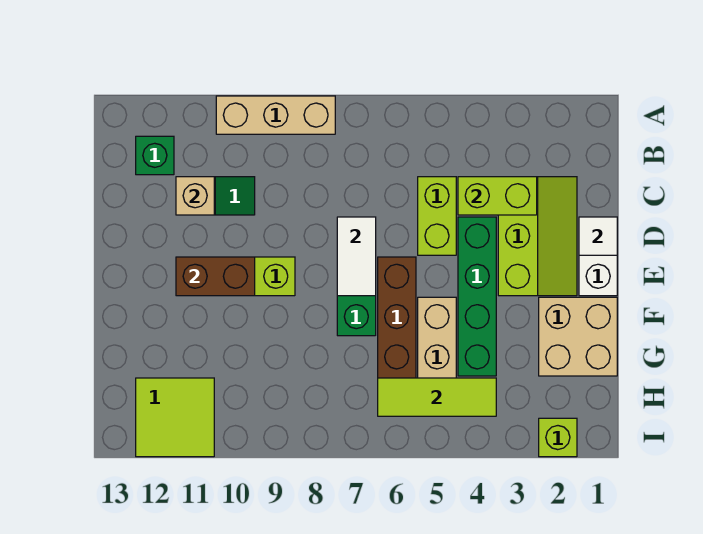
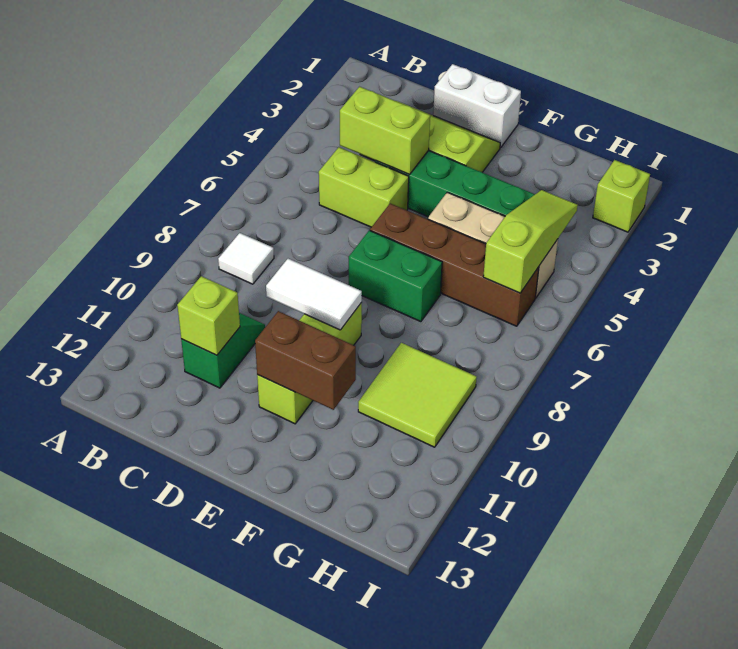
tan brick A8:A10 level 1 -> none
green brick B12 level 1 -> none
lime brick C3:C4 level 2 -> lime brick C4:D4 level 2
tan brick C11 level 2 -> lime brick C11 level 2
white tile D1 level 2 -> white tile B8 level 1
white tile D7:E7 level 2 -> white tile D9:E9 level 2
brown brick E10:E11 level 2 -> brown brick E11:F11 level 2
tan brick F1:G2 level 1 -> none
lime tile H4:H6 level 2 -> lime slope H4:H6 level 2 top 6
lime tile H11:I12 level 1 -> lime tile G9:H10 level 1

